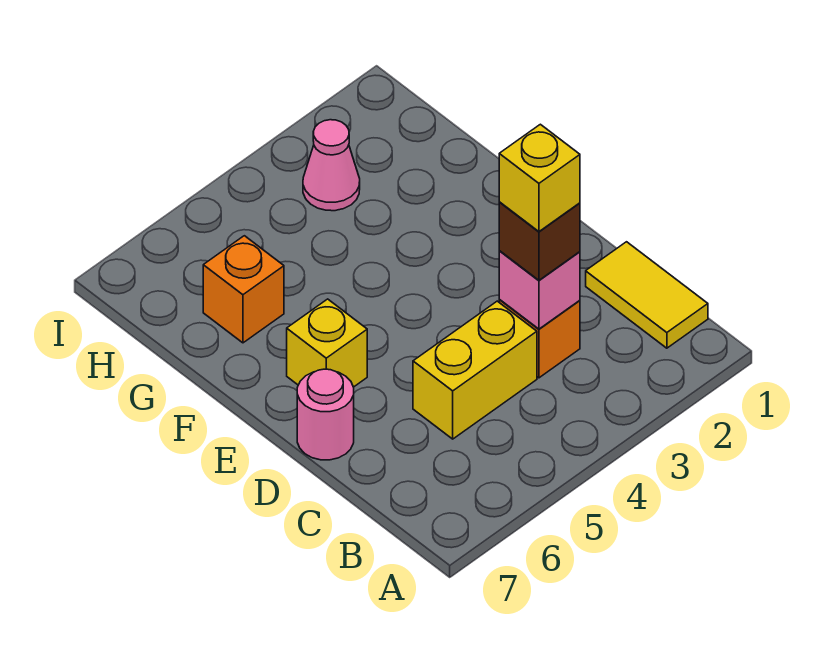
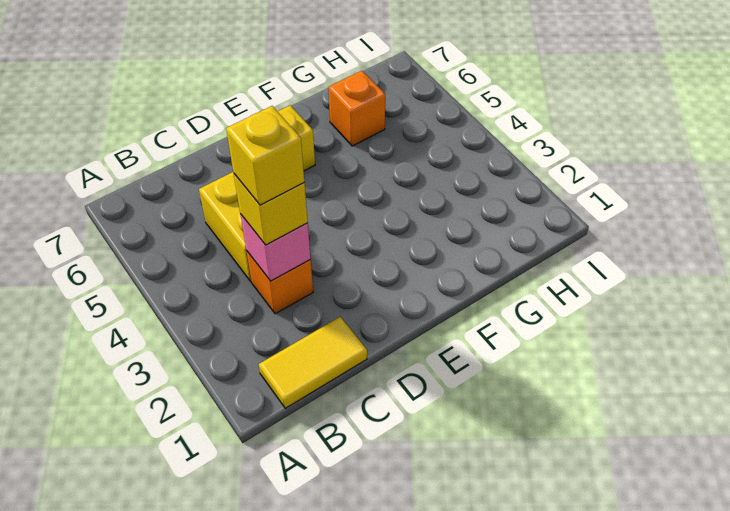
brown brick C3 level 3 -> yellow brick C3 level 3
pink round brick D7 level 1 -> none
pink cone H3 level 1 -> none

